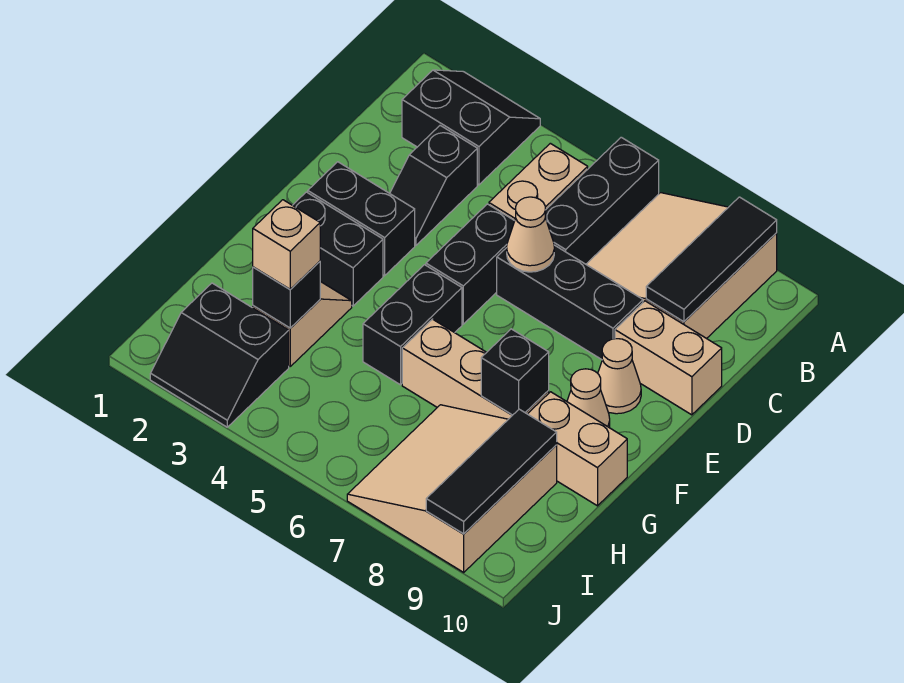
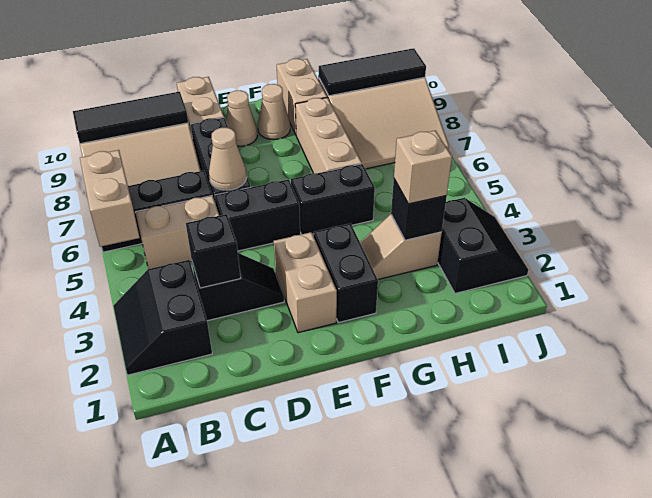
none -> tan brick A5:A6 level 2
black brick E2:E3 level 1 -> tan brick E2:E3 level 1
black brick G8 level 2 -> black brick C3 level 2

